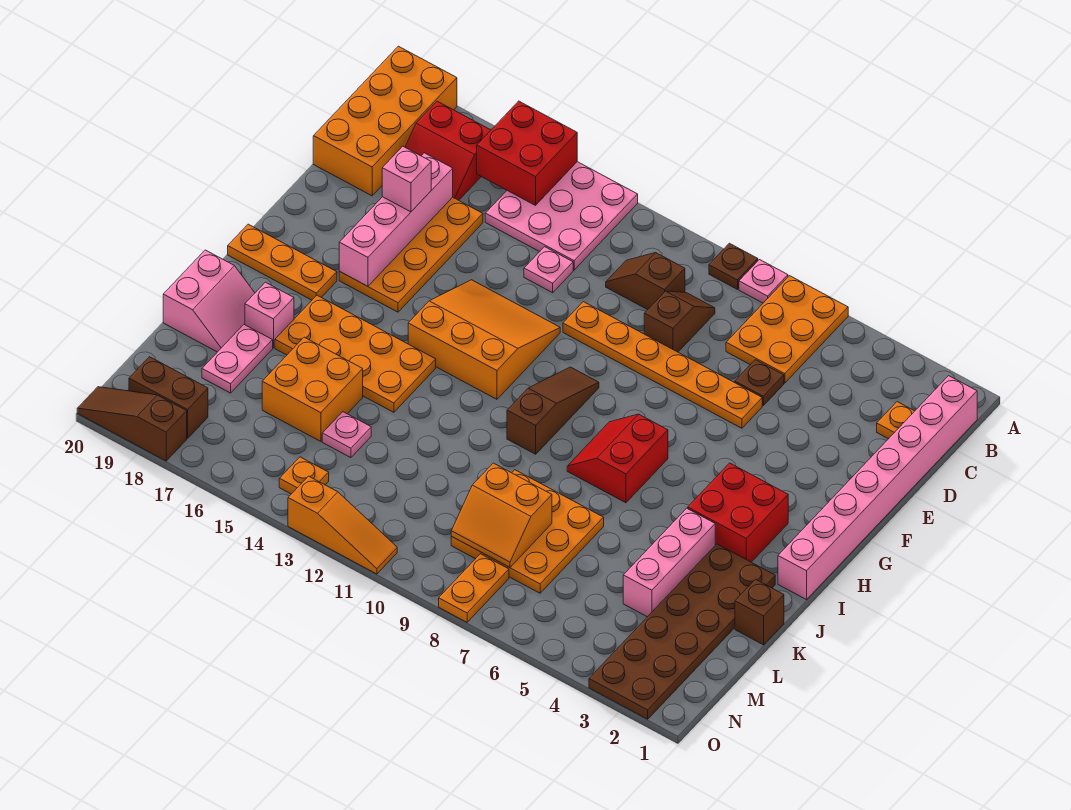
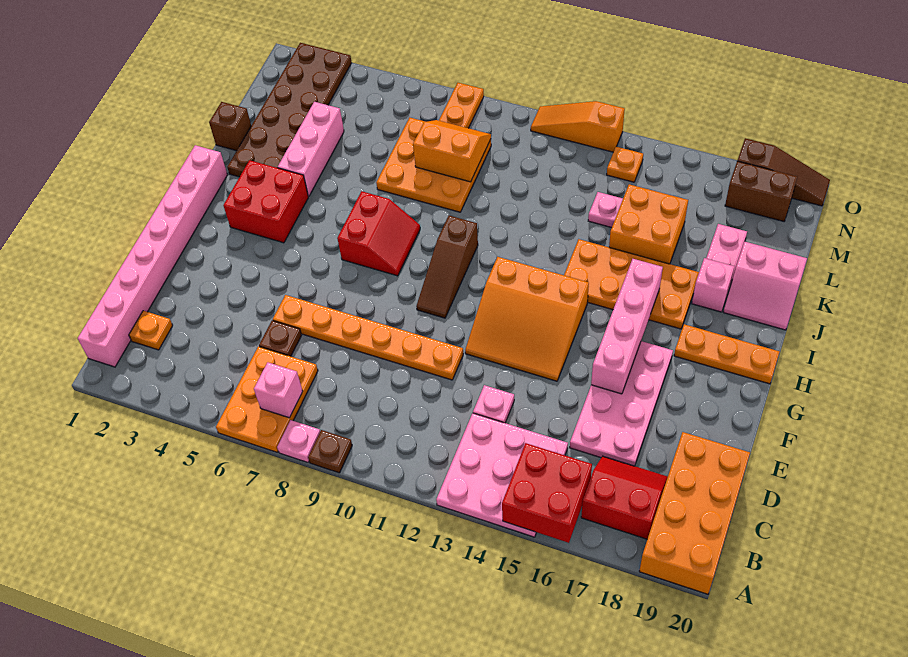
brown slope C9:D9 level 1 top D -> none
brown slope C10:C11 level 1 top 10 -> none
orange plate D16:G17 level 1 -> pink plate D16:G17 level 1
pink brick D17:G17 level 2 -> pink brick F16:I16 level 2
pink brick E17 level 3 -> pink brick B7 level 2
pink slope J19:K20 level 1 top 20 -> pink slope J19:K20 level 1 top K

